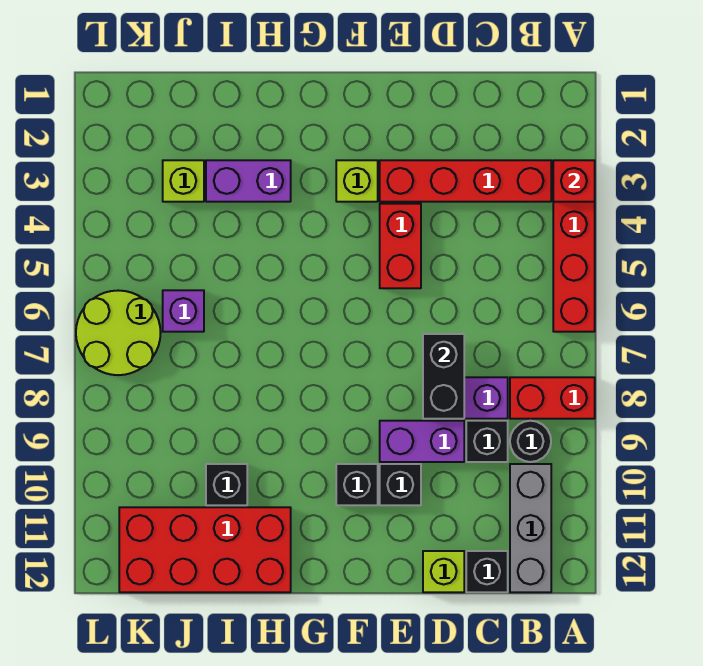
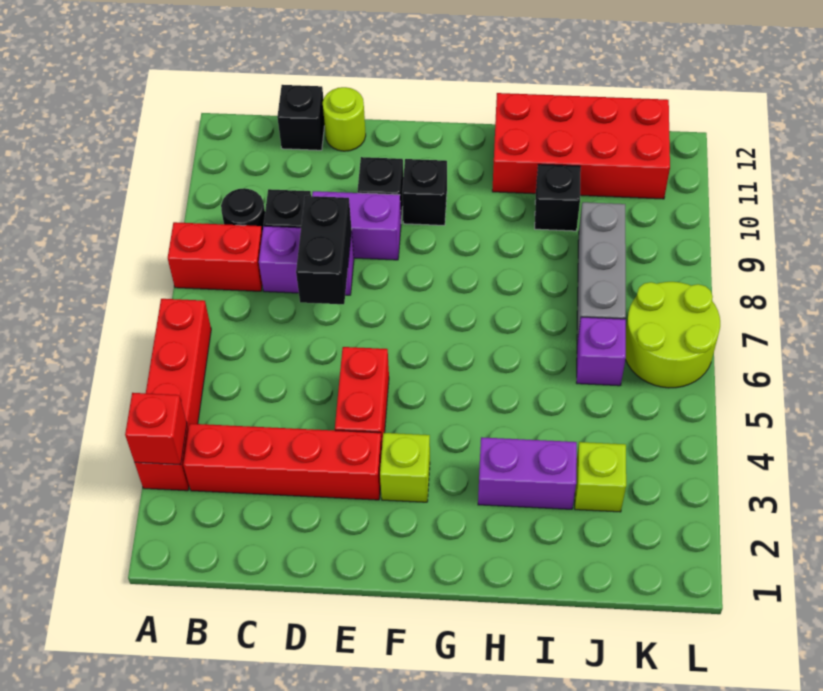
grey brick B10:B12 level 1 -> grey brick J7:J9 level 1
lime brick D12 level 1 -> lime round brick D12 level 1

